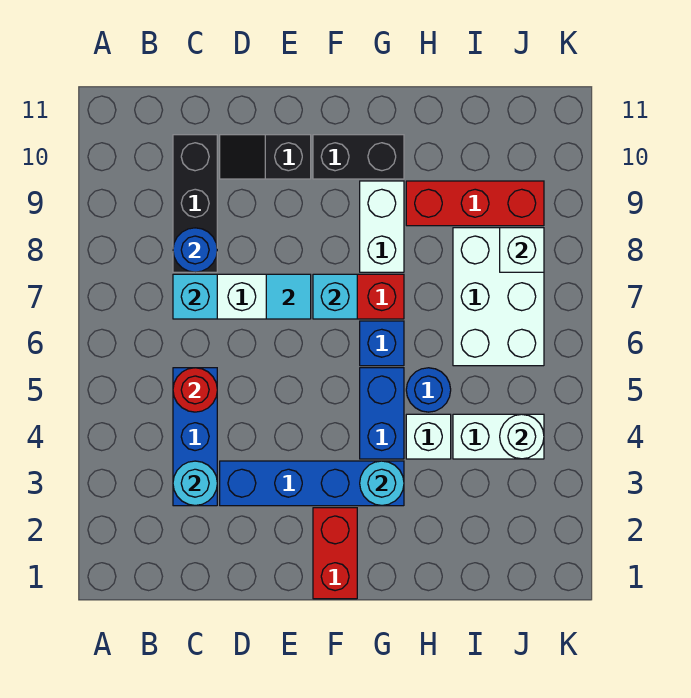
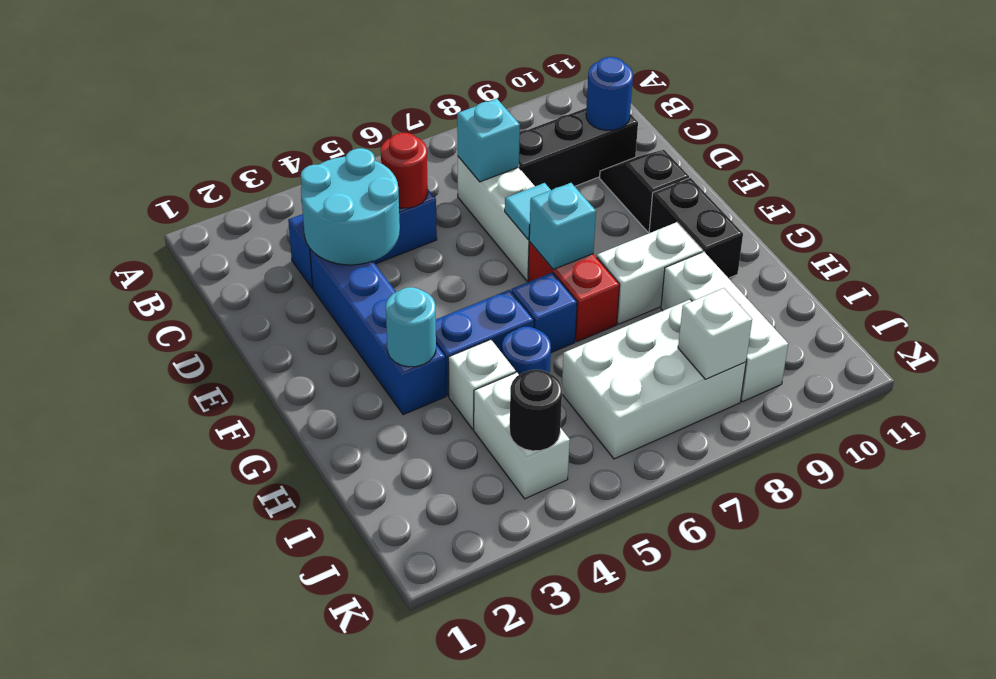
cyan round brick C3 level 2 -> cyan round brick C3:D4 level 2
blue round brick C8 level 2 -> blue round brick C10 level 2
red brick F1:F2 level 1 -> none
red brick H9:J9 level 1 -> white brick H9:J9 level 1
white round brick J4 level 2 -> black round brick J4 level 2

